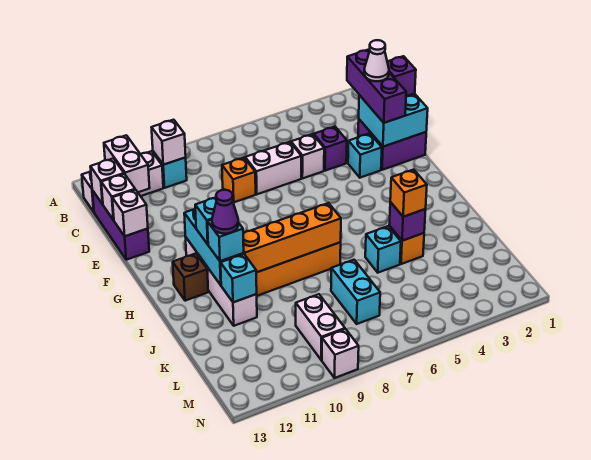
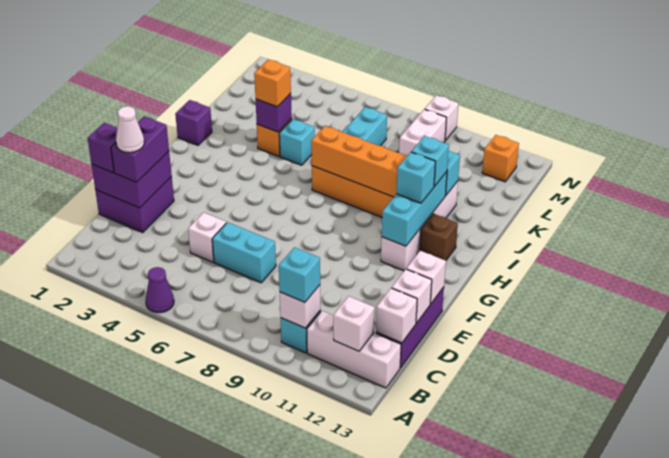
white brick B12:C12 level 2 -> white brick B12 level 2
purple brick C2:E2 level 3 -> purple brick D2:E2 level 3
cyan brick D1:E2 level 2 -> purple brick D1:E2 level 2
purple brick D4 level 1 -> purple brick I1 level 1
white brick D6:D7 level 1 -> cyan brick D6:D7 level 1
orange brick D8 level 1 -> orange brick M12 level 1
cyan brick E3 level 1 -> cyan brick B10 level 3
purple cone I11 level 4 -> purple cone A5 level 1

